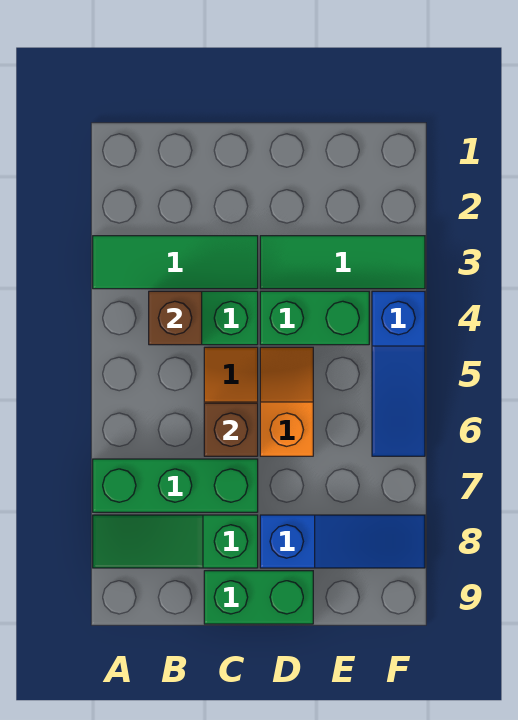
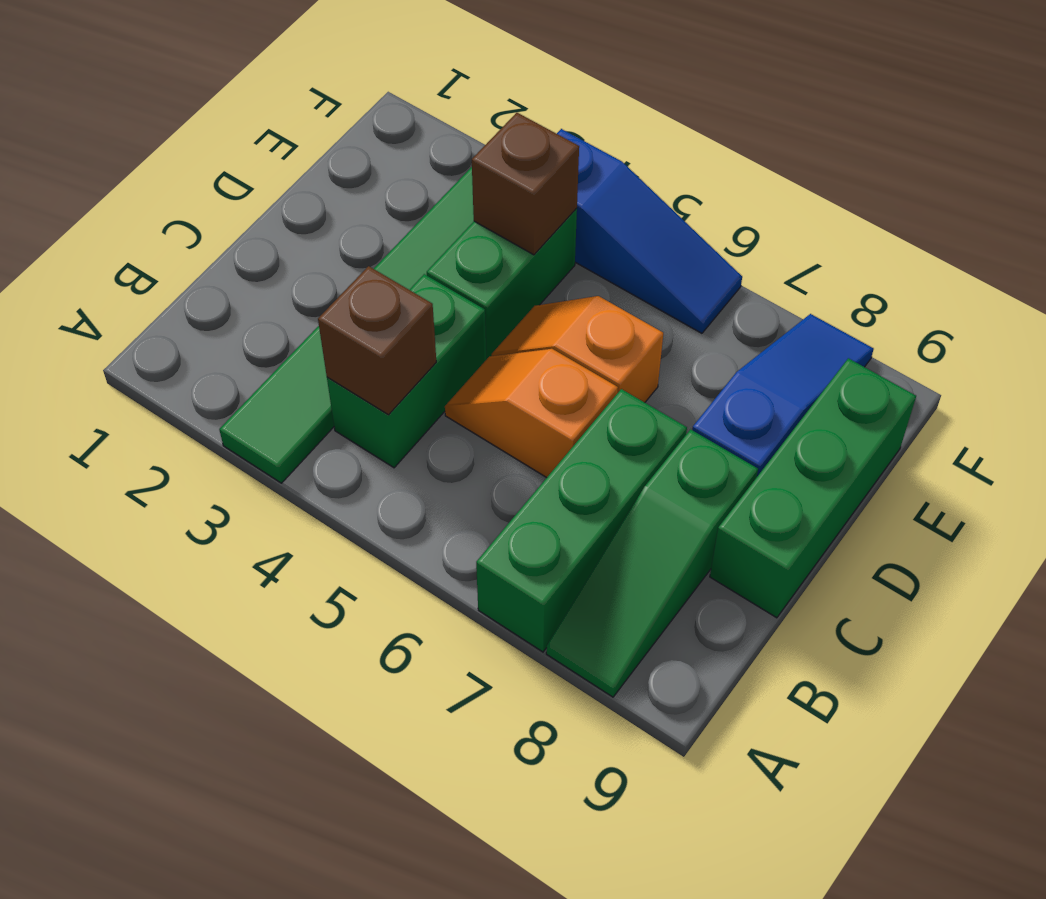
brown brick C6 level 2 -> brown brick E4 level 2
green brick C9:D9 level 1 -> green brick C9:E9 level 1

